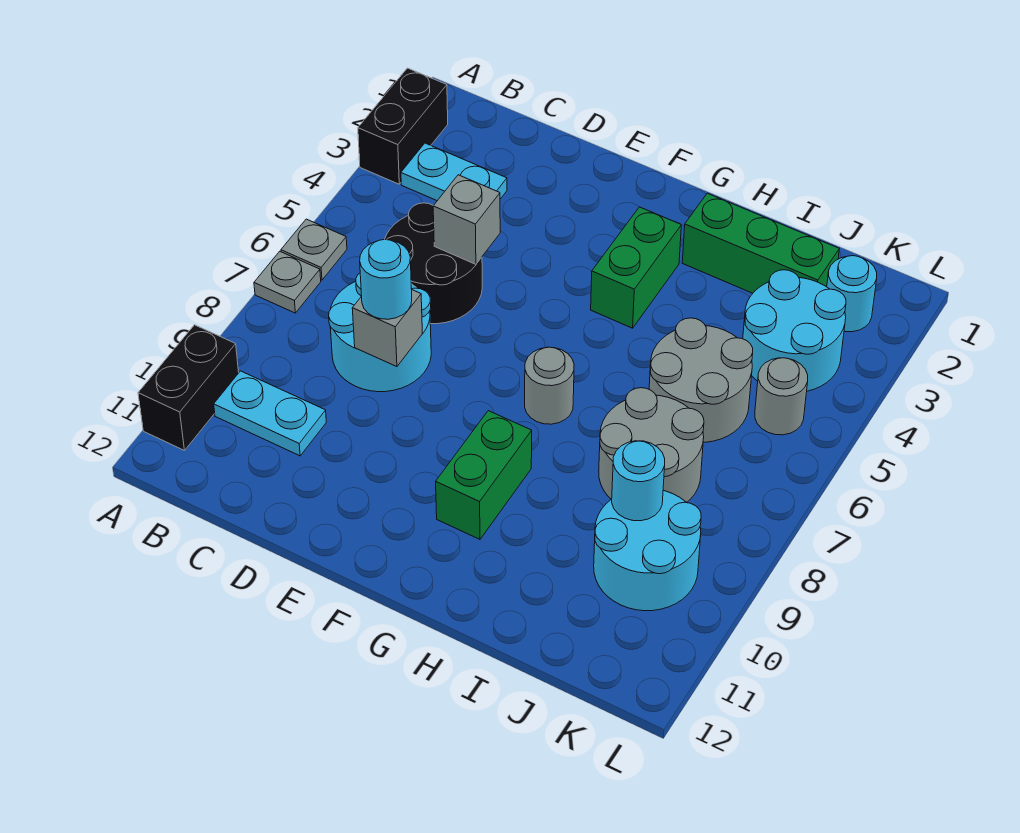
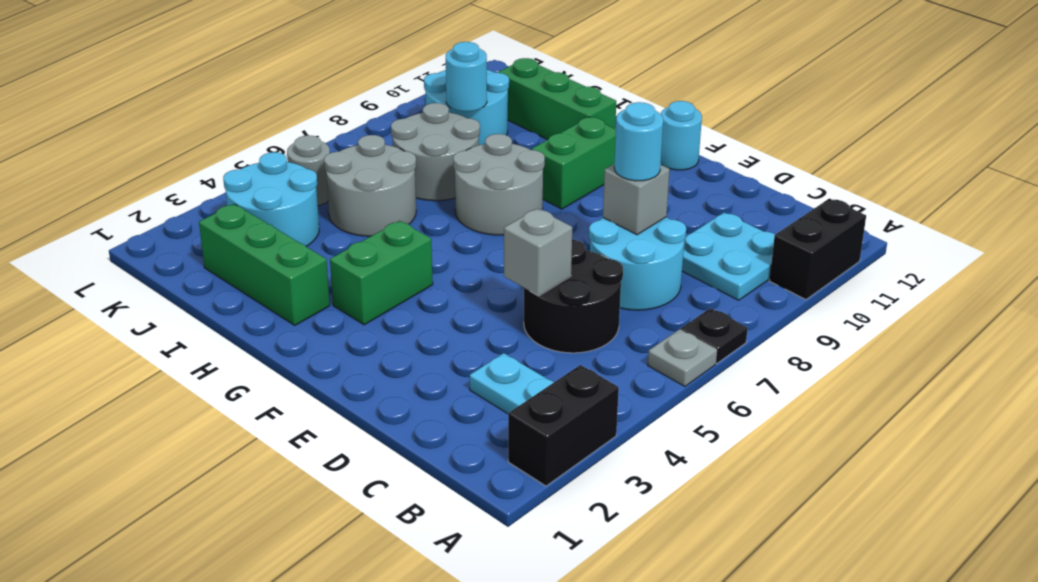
grey plate A7 level 1 -> black plate A7 level 1
cyan plate B10:C10 level 1 -> cyan plate B9:C10 level 1
grey round brick G7 level 1 -> grey round brick G7:H8 level 1
none -> green brick H11:J11 level 1
cyan round brick K2 level 1 -> cyan round brick F12 level 1

